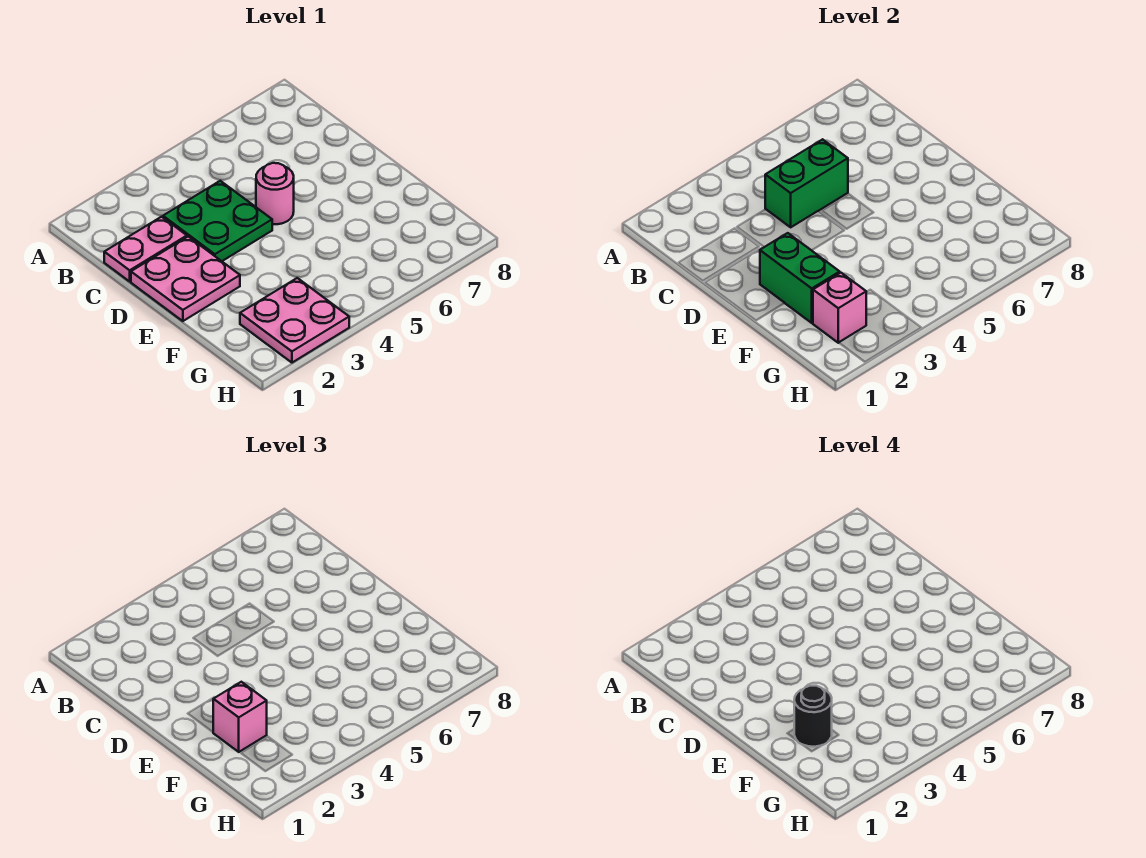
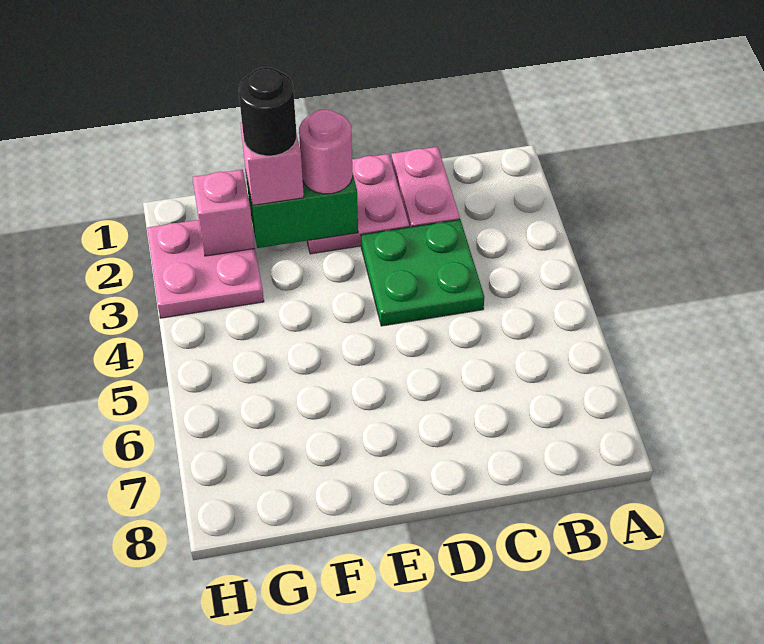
green brick C4:C5 level 2 -> none
pink round brick D5 level 1 -> pink round brick E2 level 3

